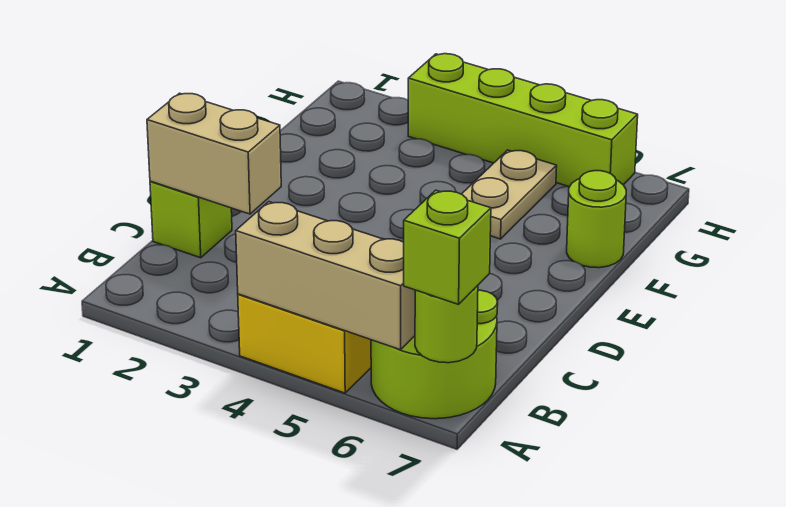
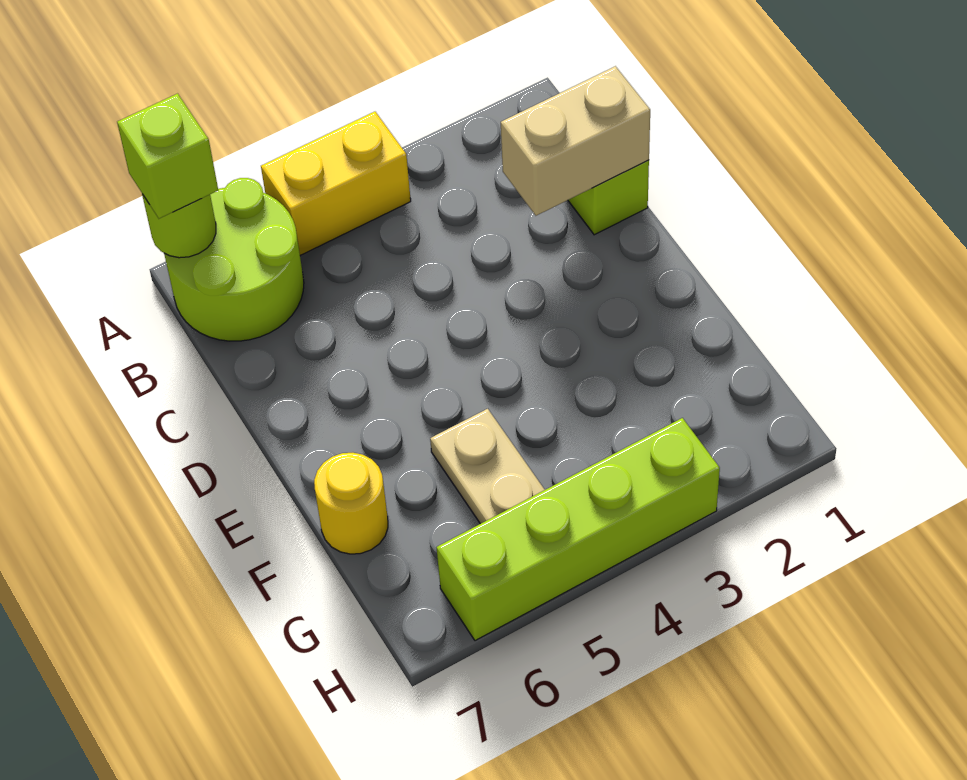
tan brick A4:A6 level 2 -> none
lime round brick F7 level 1 -> yellow round brick F7 level 1

